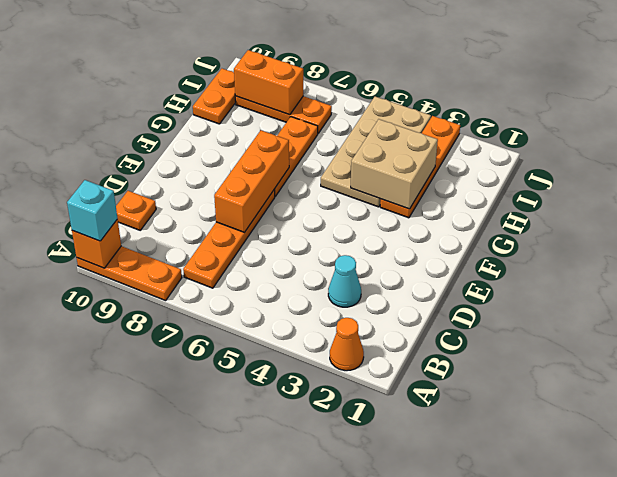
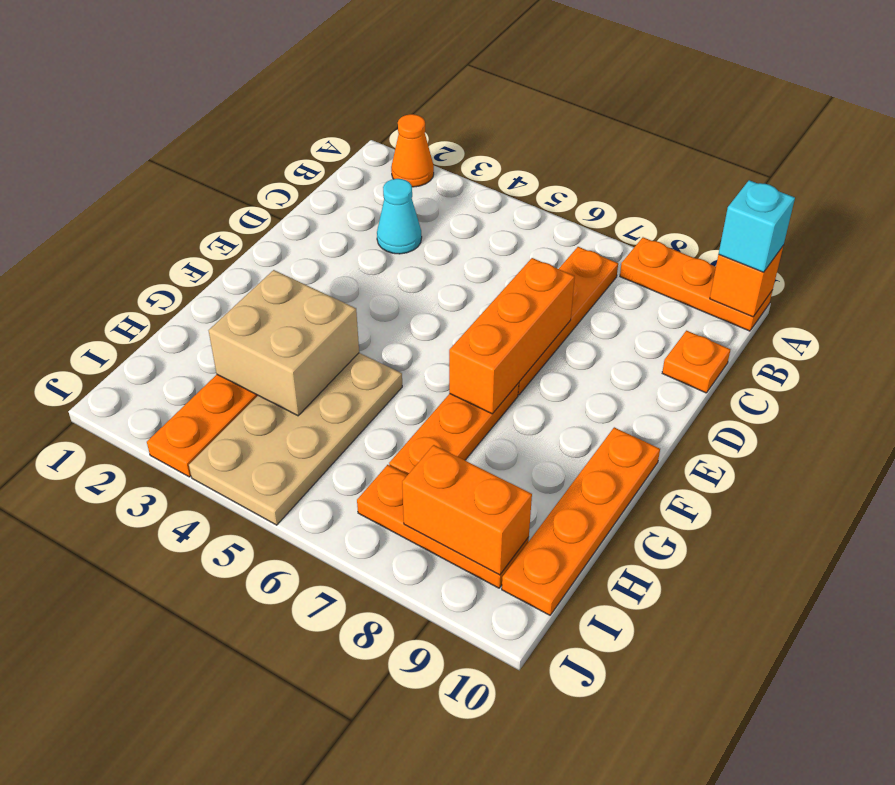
orange plate H10:I10 level 1 -> orange plate F10:I10 level 1

